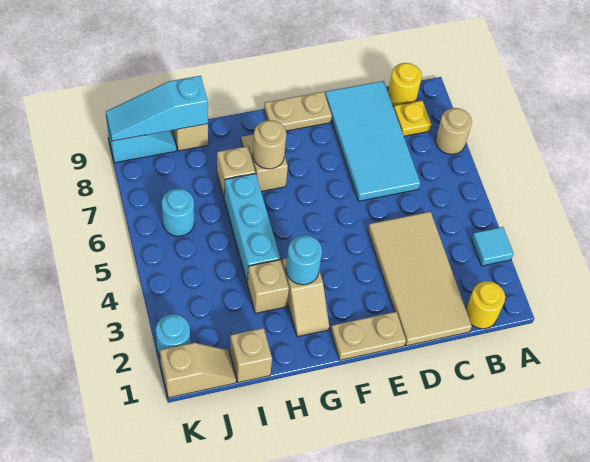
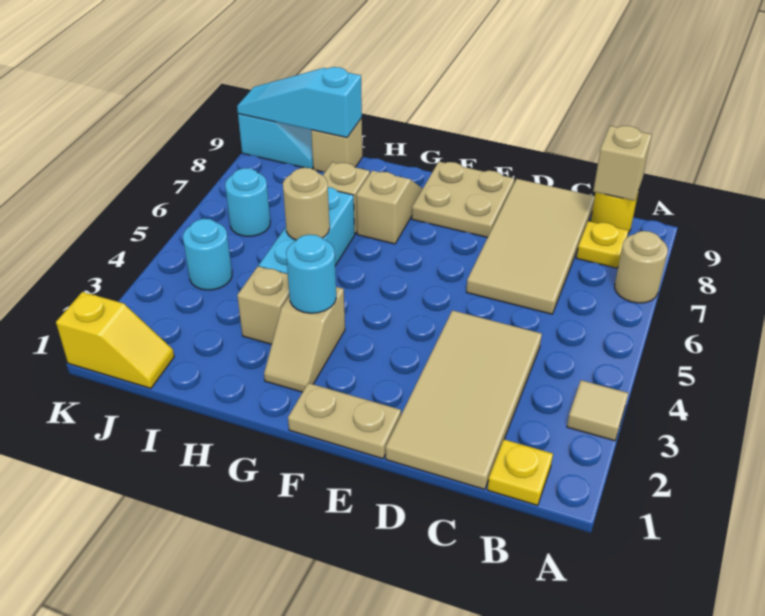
cyan tile A3 level 1 -> tan tile A3 level 1
yellow round brick B1 level 1 -> yellow plate B1 level 1
cyan tile C6:D9 level 1 -> tan tile C6:D9 level 1
tan plate E9:F9 level 1 -> tan plate E8:F9 level 1
tan round brick G7 level 2 -> tan round brick H5 level 2
tan brick I1 level 1 -> tan brick B9 level 2
tan slope J1:K1 level 1 top K -> yellow slope J1:K1 level 1 top K
cyan round brick K2 level 1 -> cyan round brick J4 level 1

